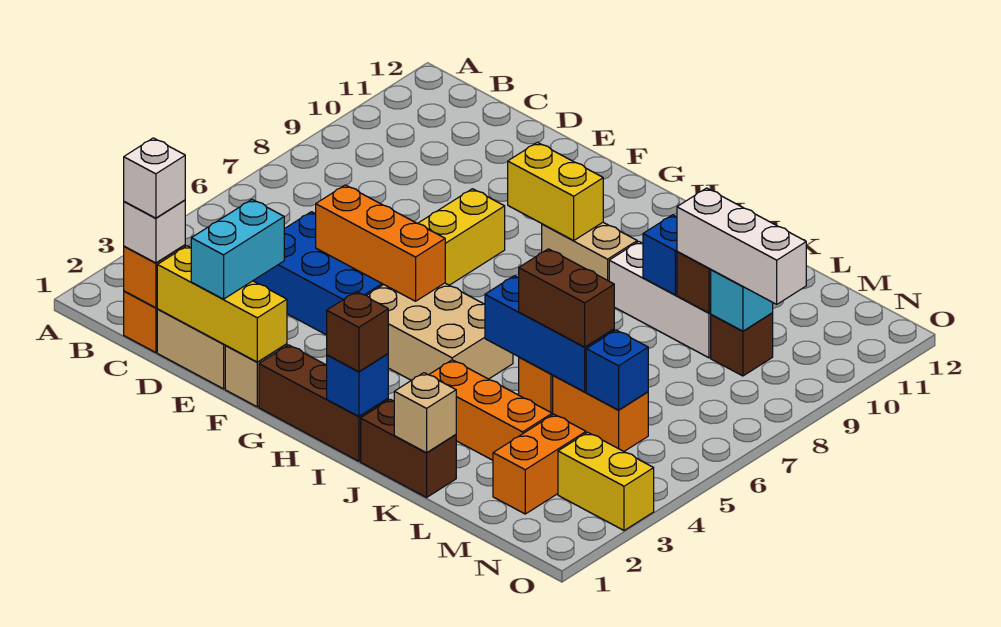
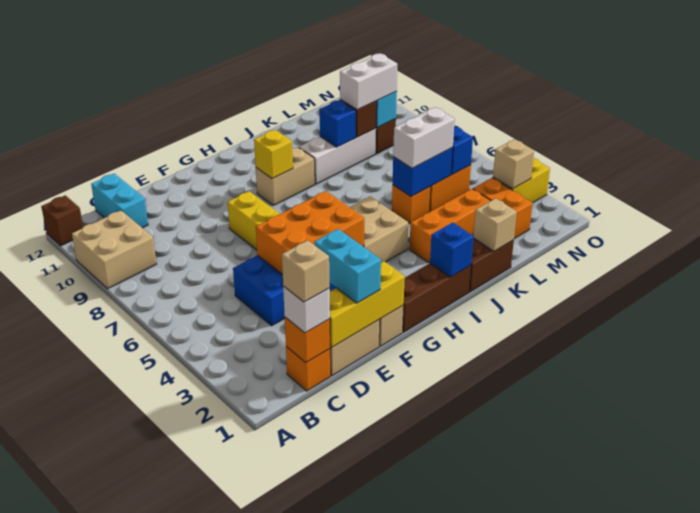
none -> tan brick A9:B10 level 1
white brick C1 level 4 -> tan brick C1 level 4
none -> cyan brick C11:C12 level 1
orange brick E5:G5 level 2 -> orange brick E4:G5 level 2
yellow brick G9:H9 level 2 -> yellow brick H9 level 2
brown brick I1 level 3 -> brown brick A12 level 1
blue brick J5:L5 level 2 -> blue brick K5:L5 level 2
brown brick K5:L5 level 3 -> white brick K5:L5 level 3
white brick L9:N9 level 3 -> white brick L9:M9 level 3
none -> tan brick N3 level 2

